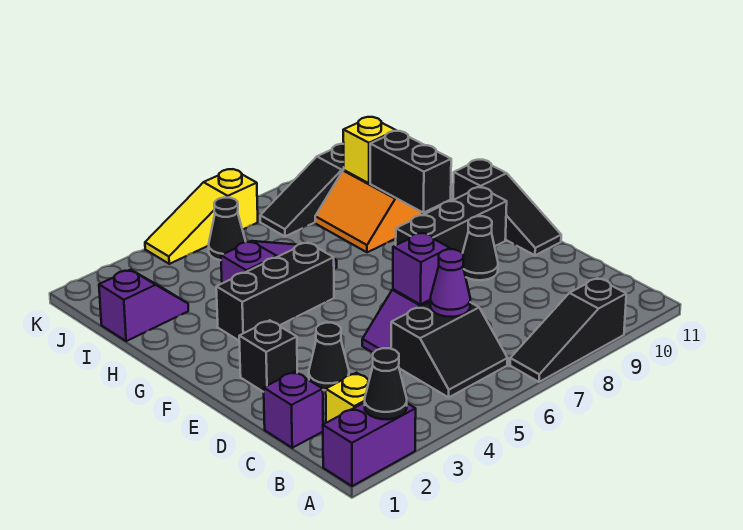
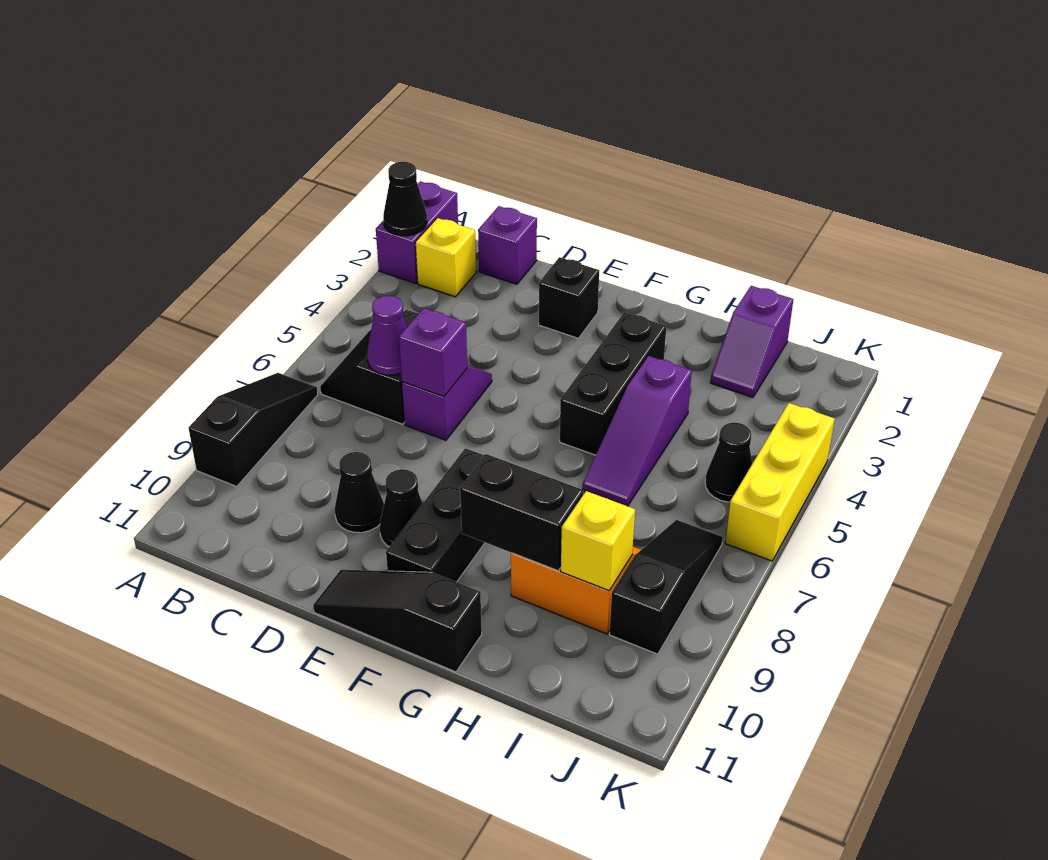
black cone D3 level 1 -> black cone D9 level 1
yellow slope K4:K6 level 1 top 6 -> yellow brick K4:K6 level 1

